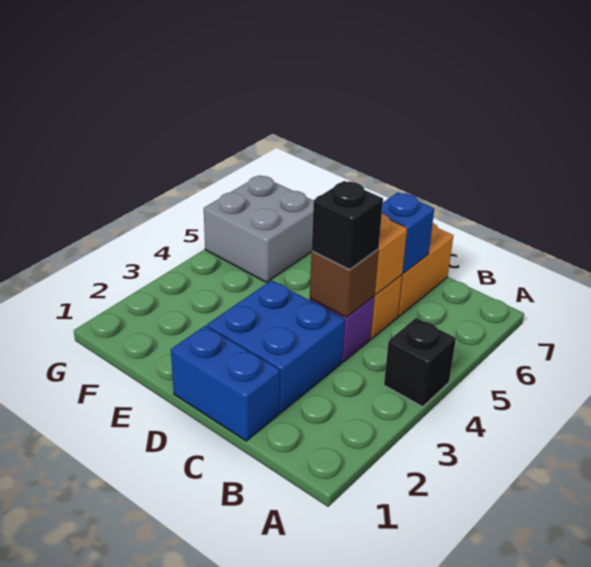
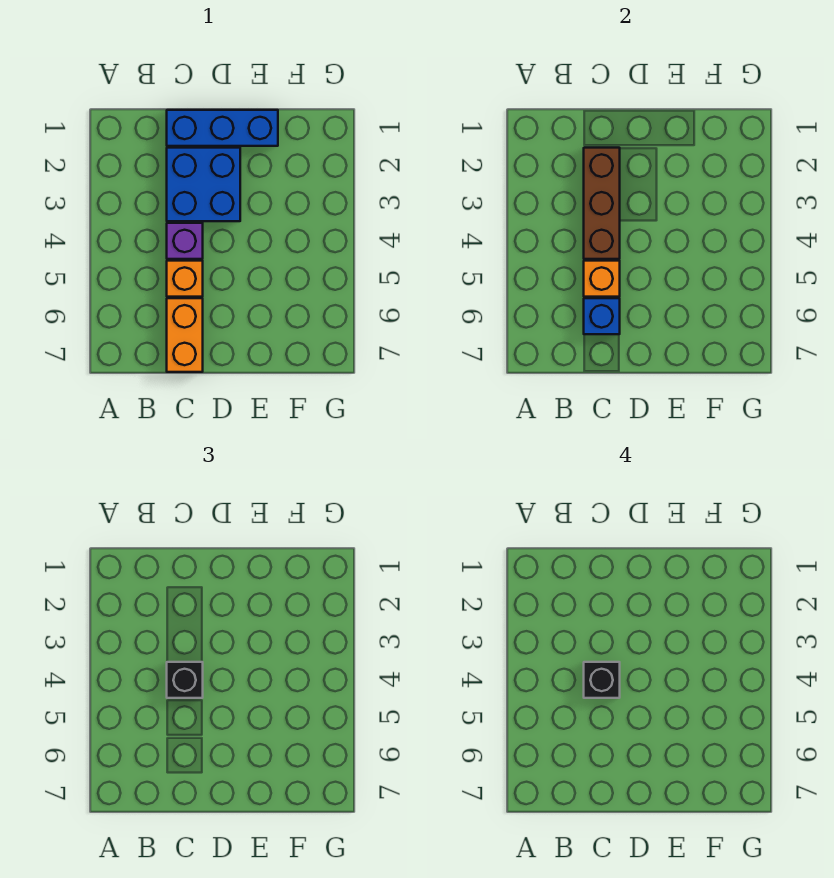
black brick A4 level 1 -> black brick C4 level 4
blue brick C1:D1 level 1 -> blue brick C1:E1 level 1
brown brick C4 level 2 -> brown brick C2:C4 level 2
grey brick F5:G6 level 1 -> none

